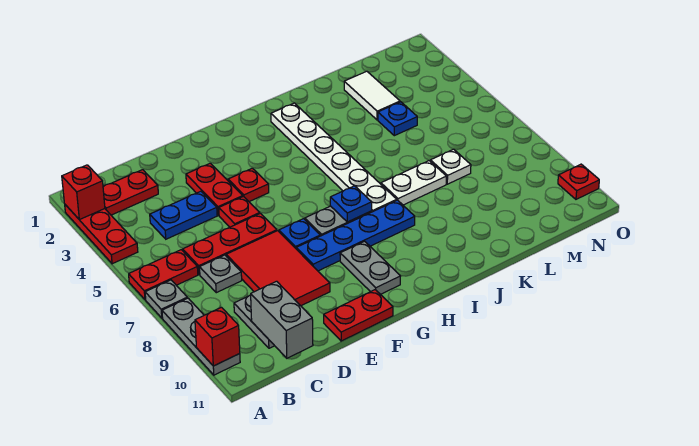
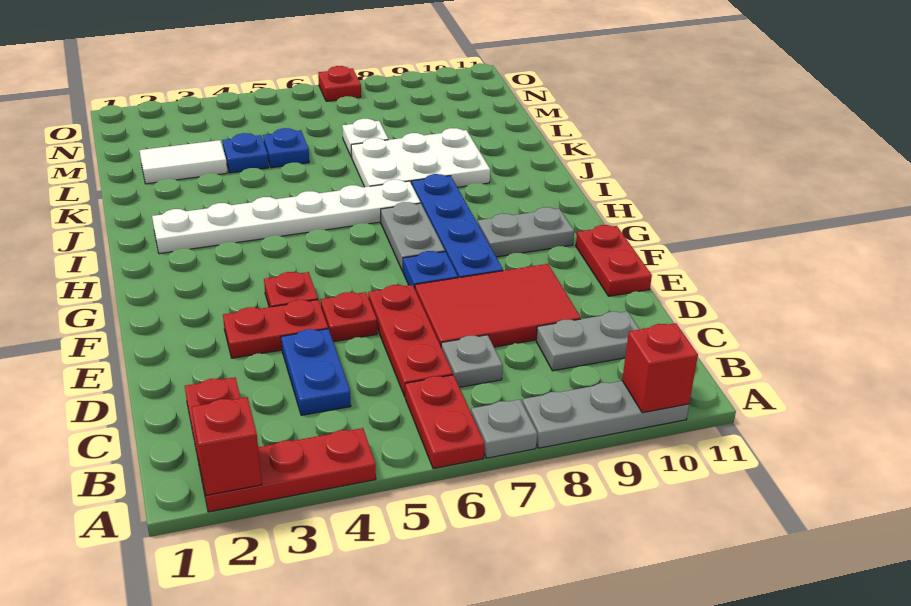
grey brick C10:C11 level 2 -> none
blue plate H7 level 2 -> blue plate L5 level 1
white plate J7:K7 level 1 -> white plate J7:K9 level 1
red plate O10 level 1 -> red plate O7 level 1

